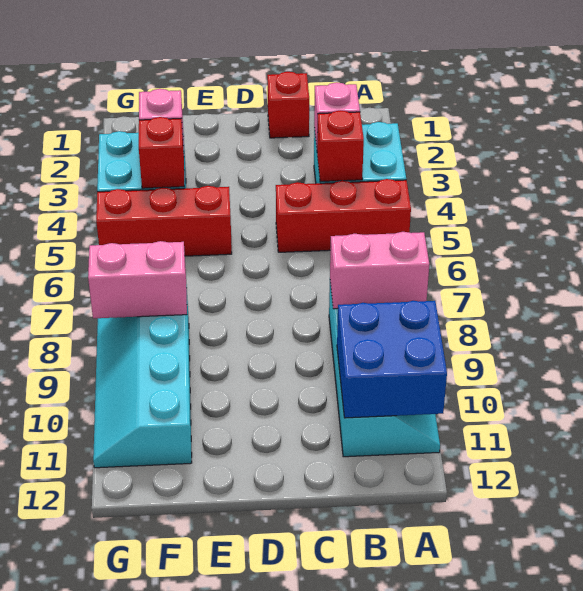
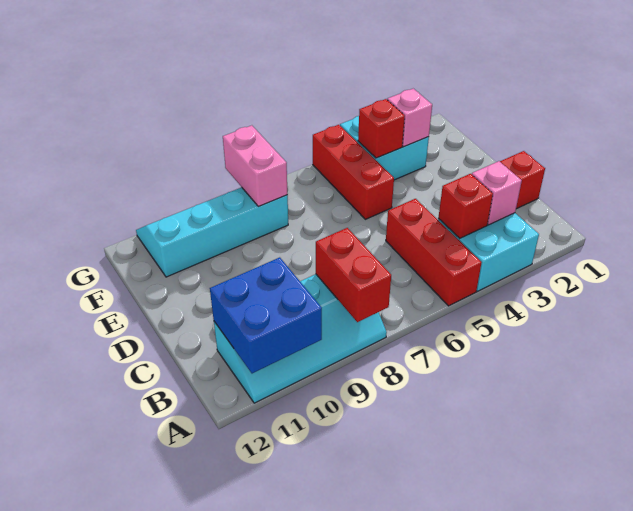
pink brick A8:B8 level 2 -> red brick A8:B8 level 2

